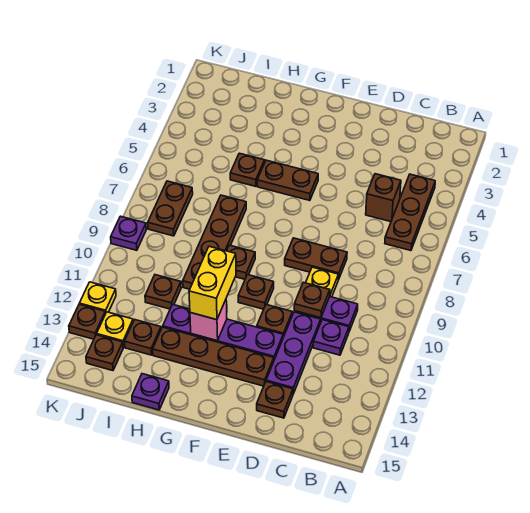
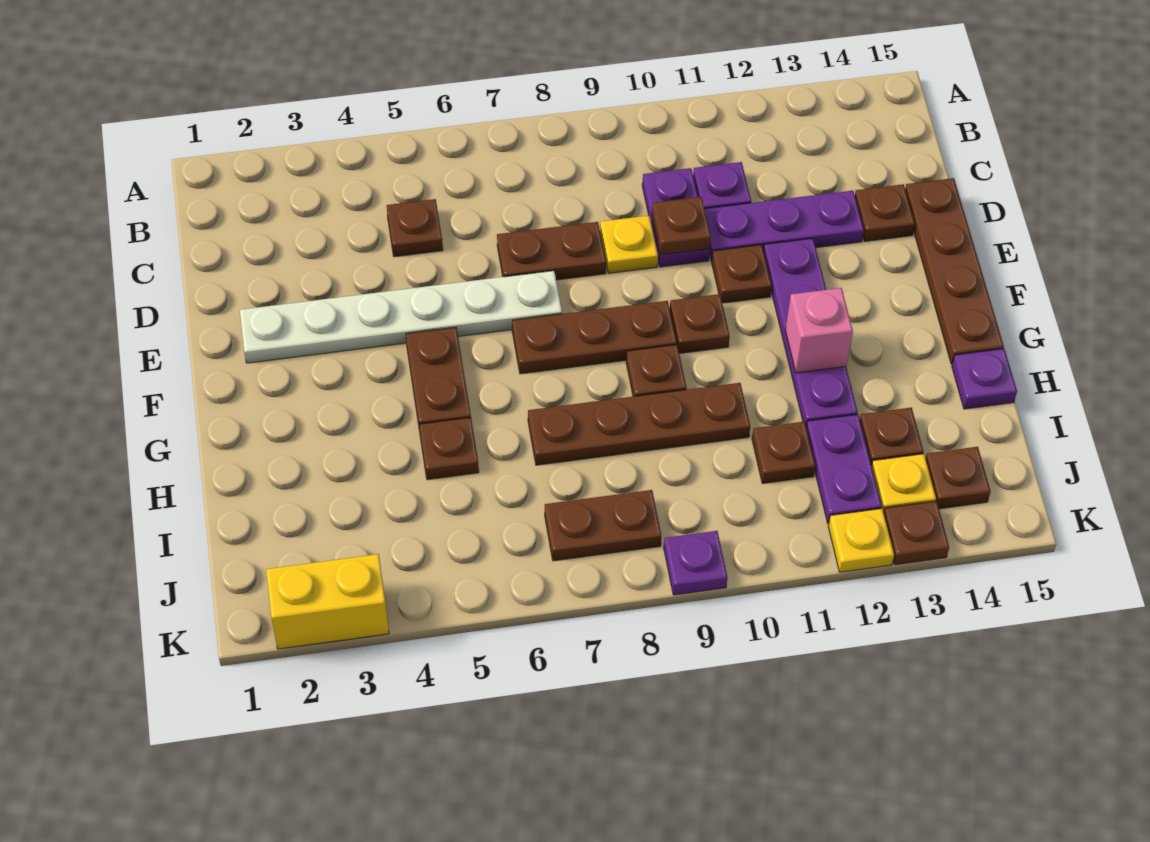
brown plate B4:B6 level 1 -> brown plate F7:F9 level 1
brown brick C5 level 1 -> brown plate C5 level 1
brown plate D8:E8 level 1 -> brown plate D7:D8 level 1
none -> white plate E2:E7 level 1
brown plate E13:H13 level 1 -> brown plate D15:G15 level 1
yellow brick G11:G12 level 3 -> yellow brick K2:K3 level 1
none -> purple plate I12:J12 level 1

